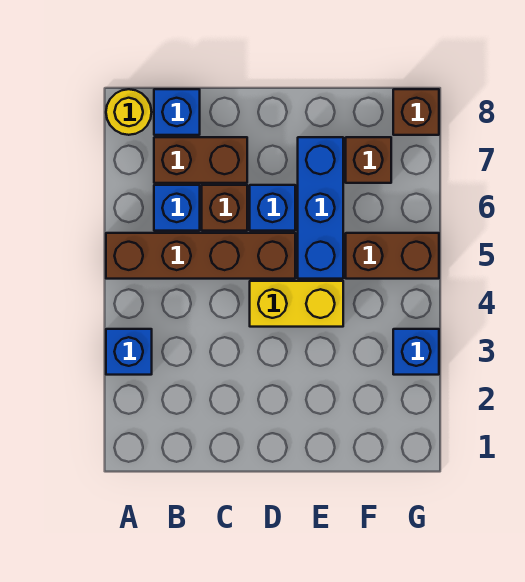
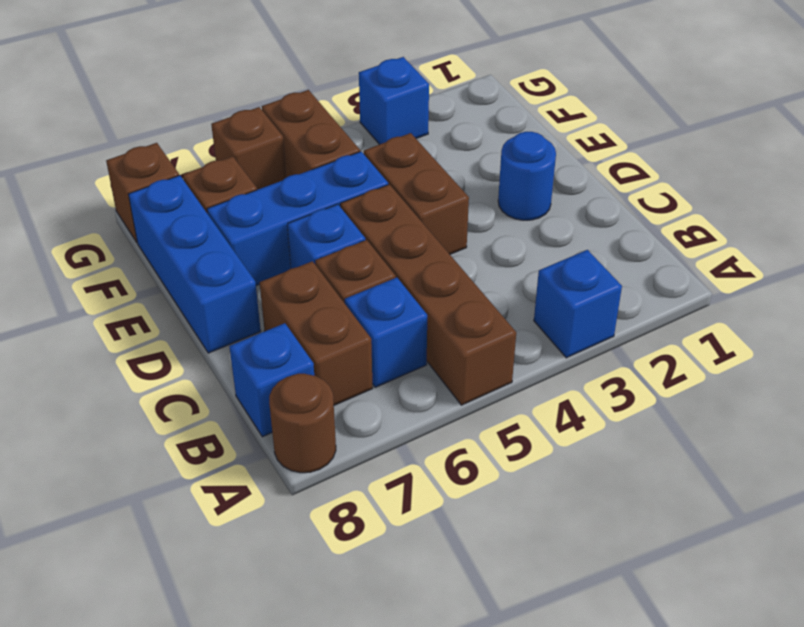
yellow round brick A8 level 1 -> brown round brick A8 level 1
none -> blue round brick D2 level 1
yellow brick D4:E4 level 1 -> brown brick D4:E4 level 1
none -> blue brick D8:F8 level 1
none -> brown brick G6 level 1

